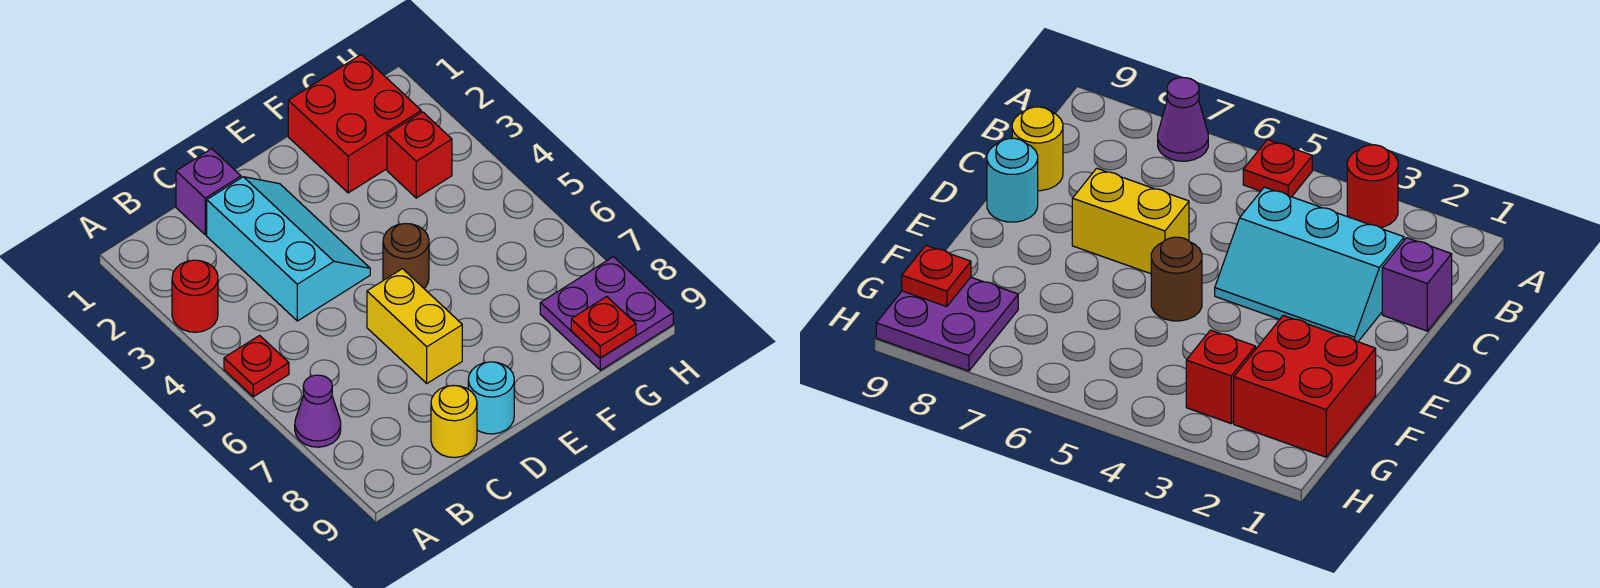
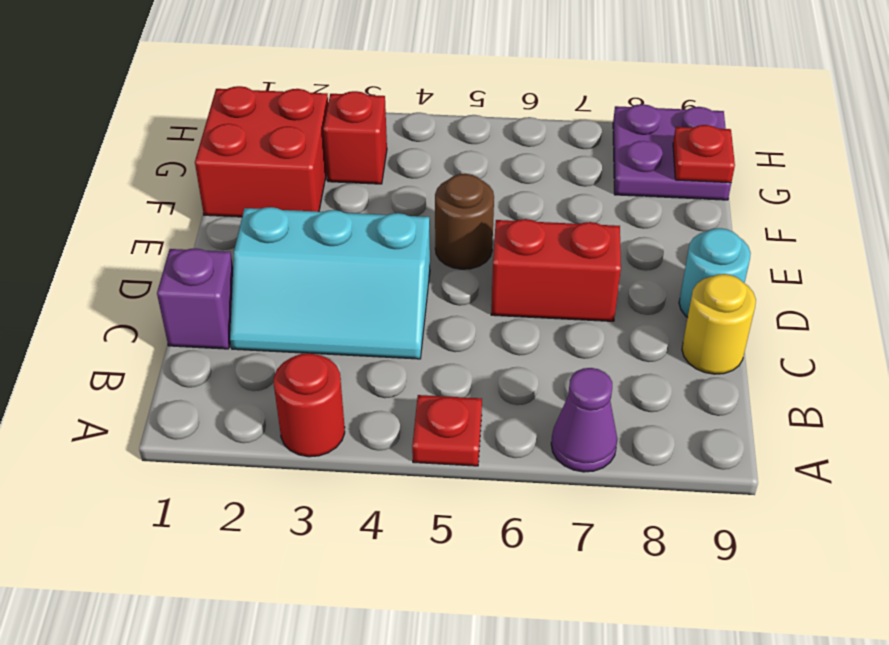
cyan slope C2:D4 level 1 top C -> cyan slope C2:D4 level 1 top D
yellow brick D6:D7 level 1 -> red brick D6:D7 level 1

